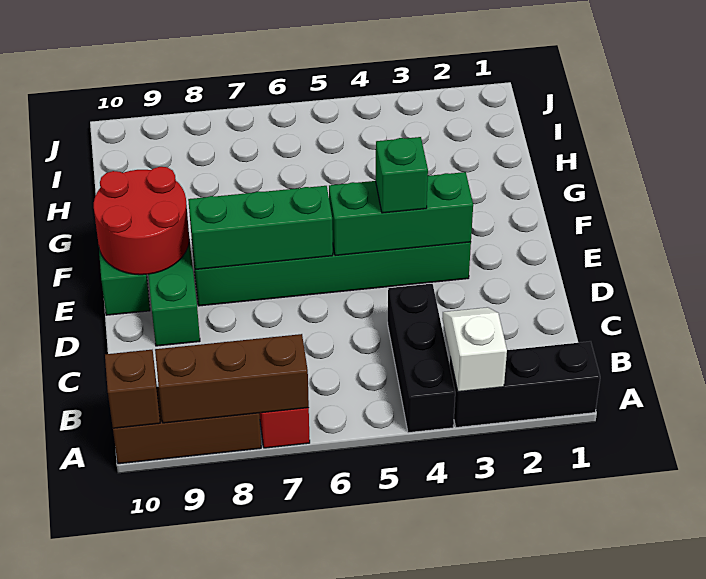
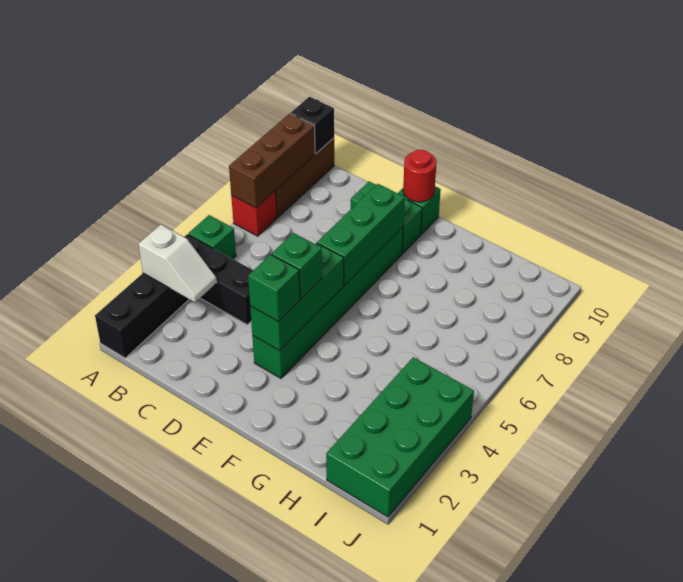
none -> green brick A5 level 1
brown brick A10 level 2 -> black brick A10 level 2
none -> green brick E3 level 3
red round brick E9:F10 level 2 -> red round brick E10 level 2
none -> green brick I1:J4 level 1

